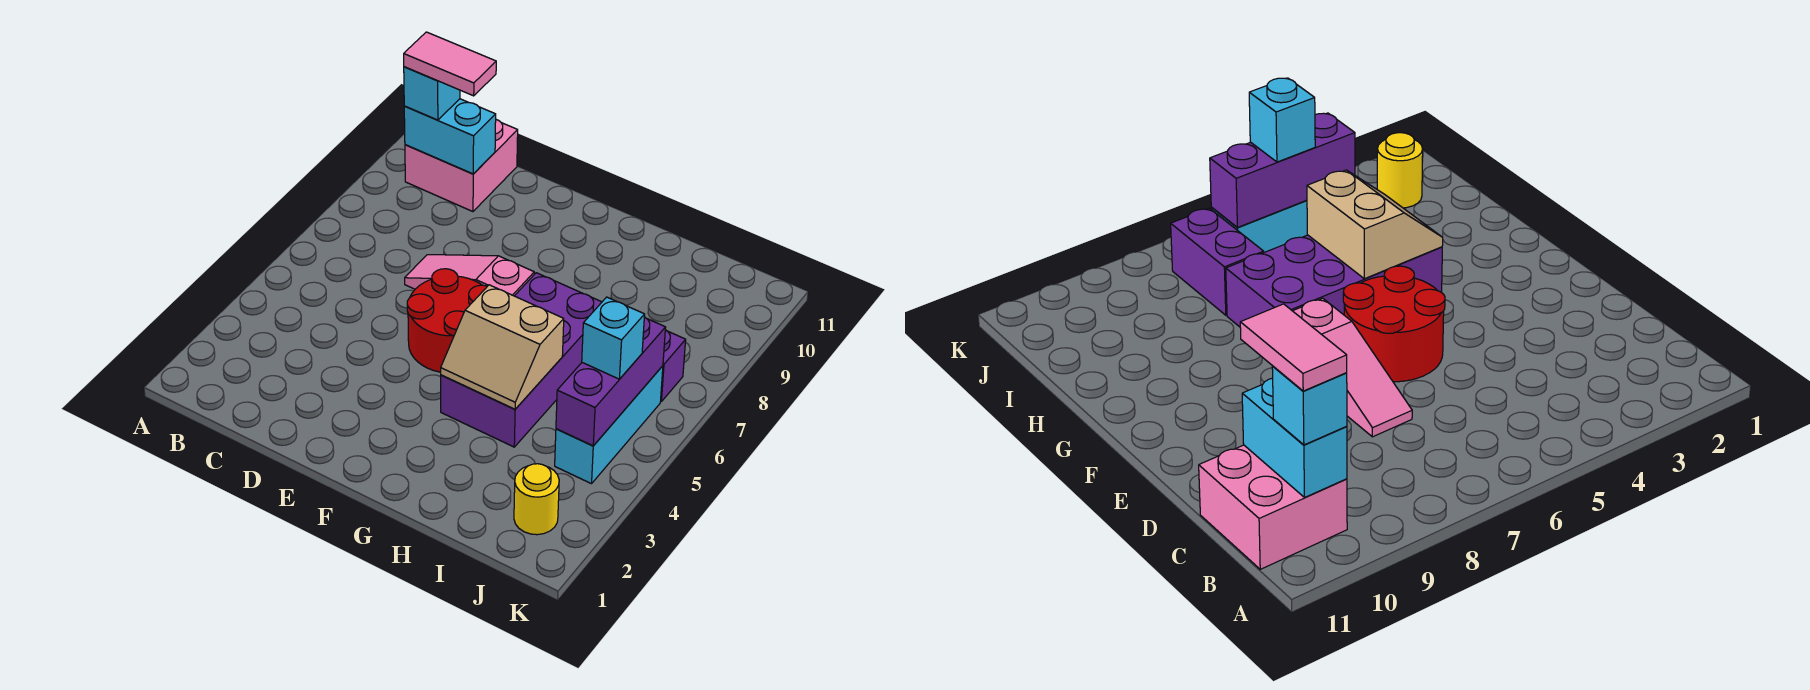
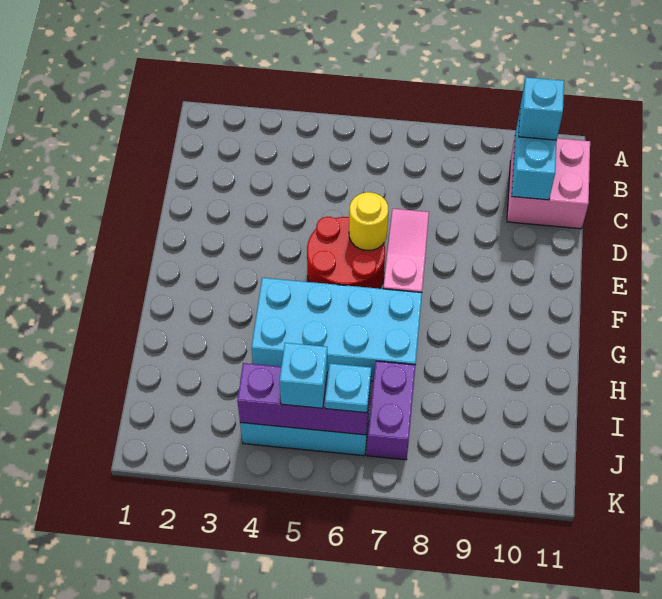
pink tile B10:C10 level 4 -> none
purple brick G4:H7 level 1 -> cyan brick G4:H7 level 1
tan slope G4:H5 level 2 top 5 -> none
yellow round brick J2 level 1 -> yellow round brick E6 level 2
none -> cyan plate J6 level 3

